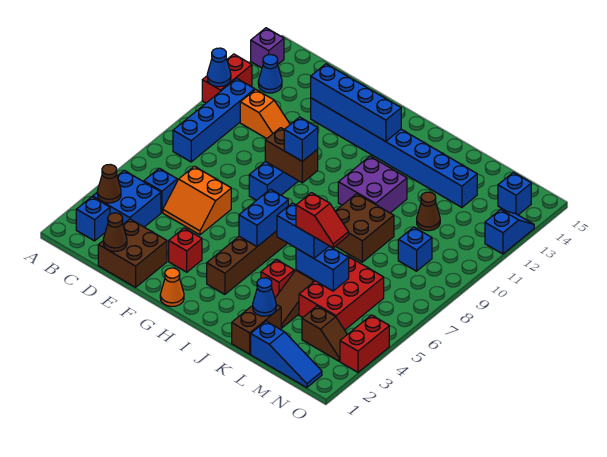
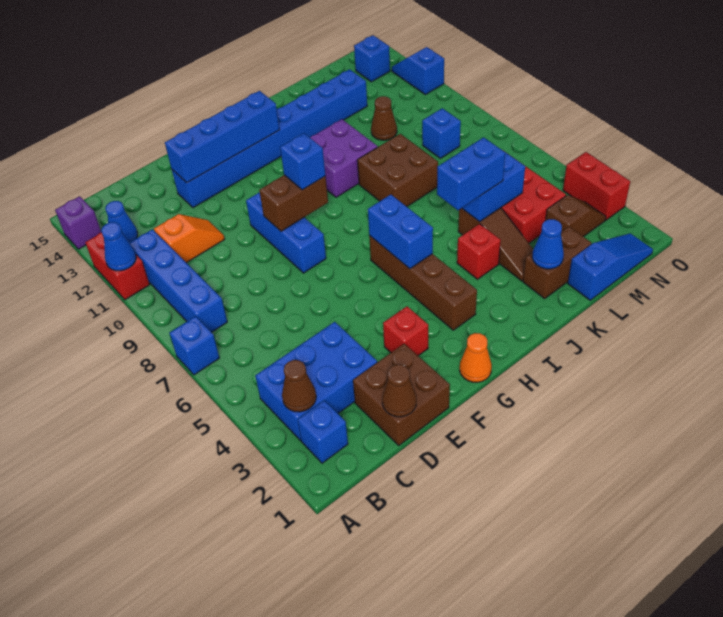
blue brick B3:C4 level 1 -> blue brick B3:D4 level 1
blue brick C5 level 1 -> blue brick A7 level 1
orange slope D5:E6 level 1 top 6 -> none
brown brick K1:K2 level 1 -> brown brick K2:L2 level 1
red slope K5:L5 level 4 top K -> none

